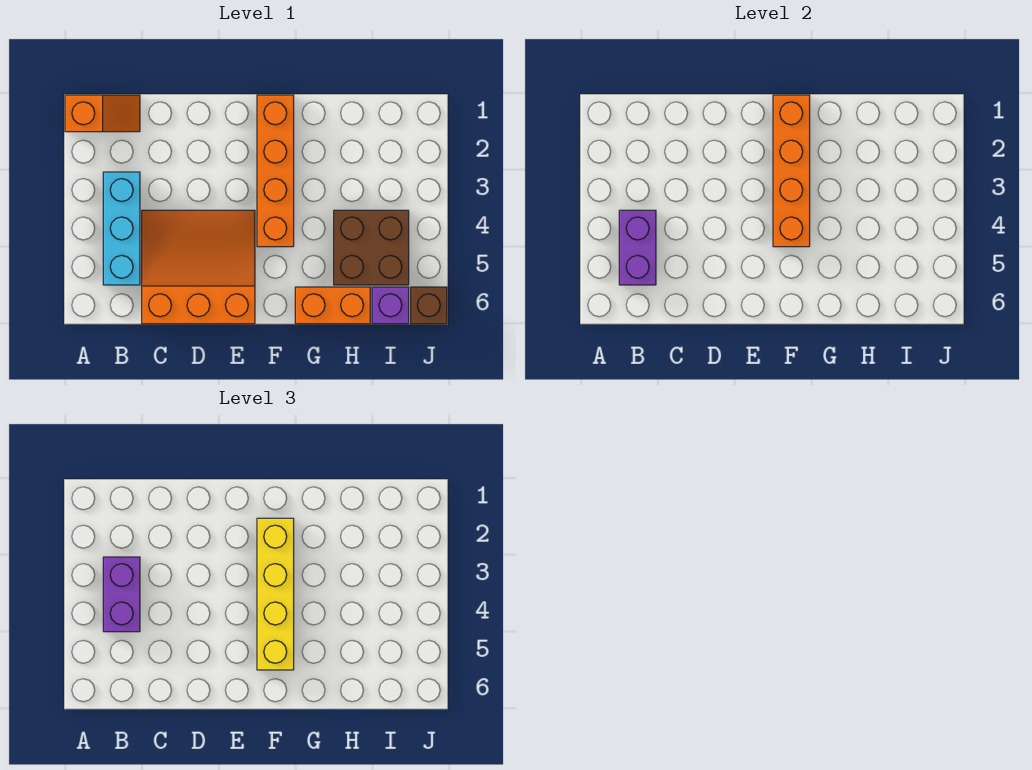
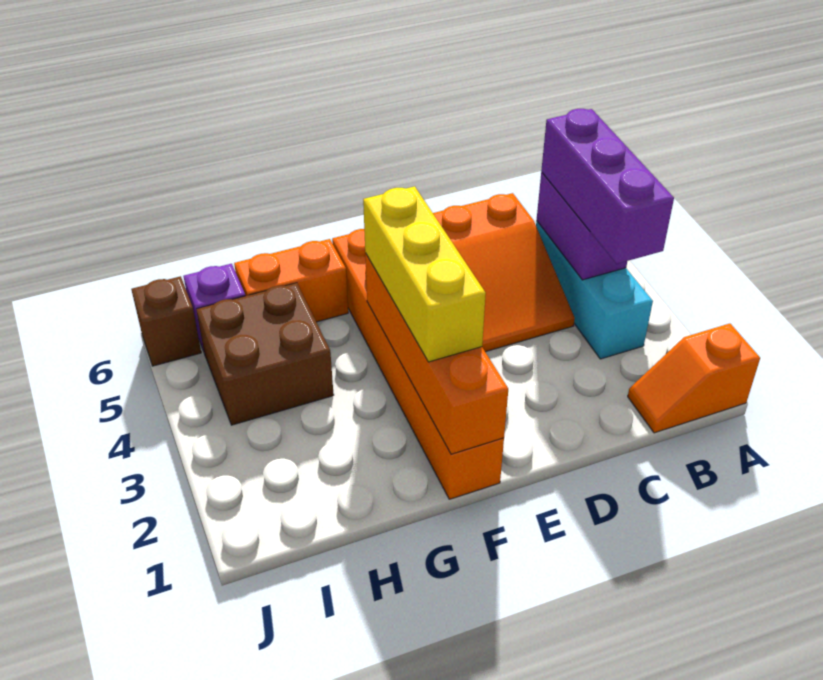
purple brick B3:B4 level 3 -> purple brick B3:B5 level 3
orange brick F1:F4 level 1 -> orange brick F1:F6 level 1
yellow brick F2:F5 level 3 -> yellow brick F2:F4 level 3

